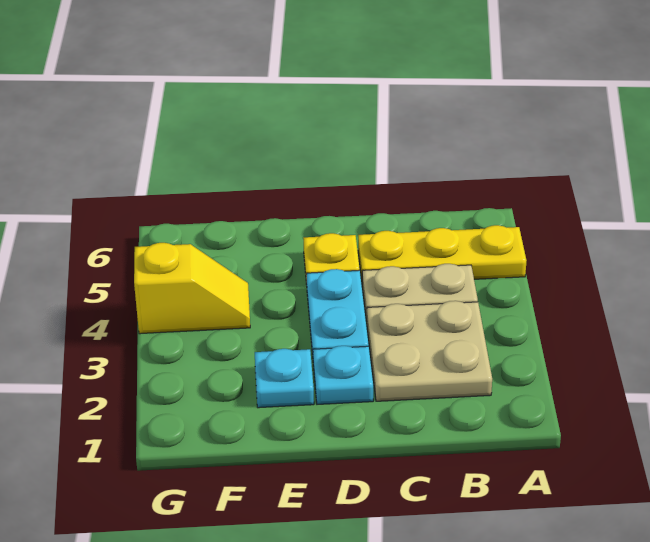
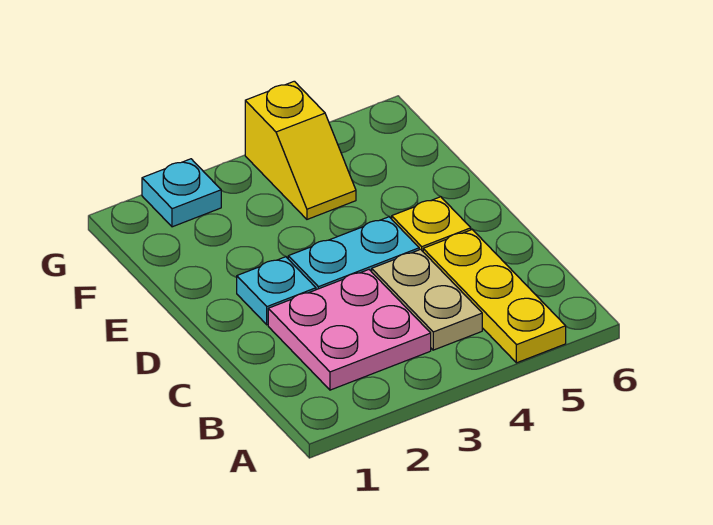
tan plate B2:C3 level 1 -> pink plate B2:C3 level 1
cyan plate E2 level 1 -> cyan plate G2 level 1

